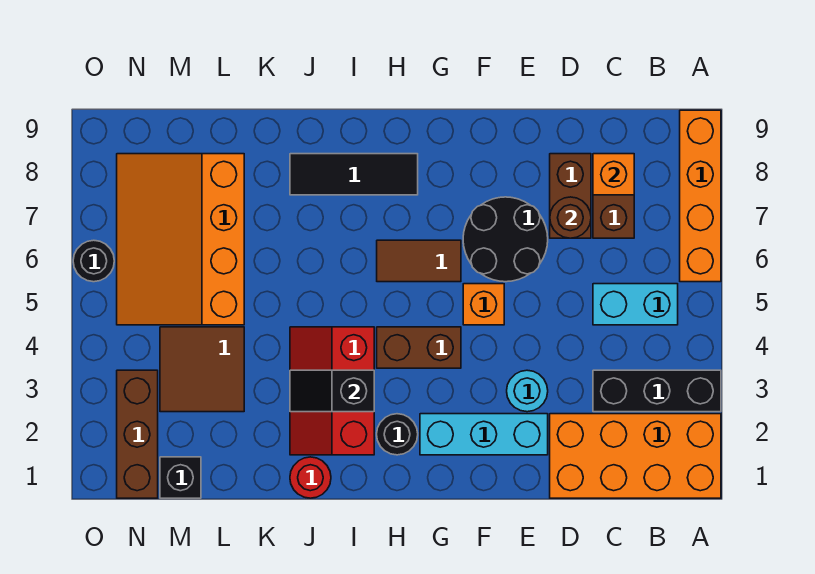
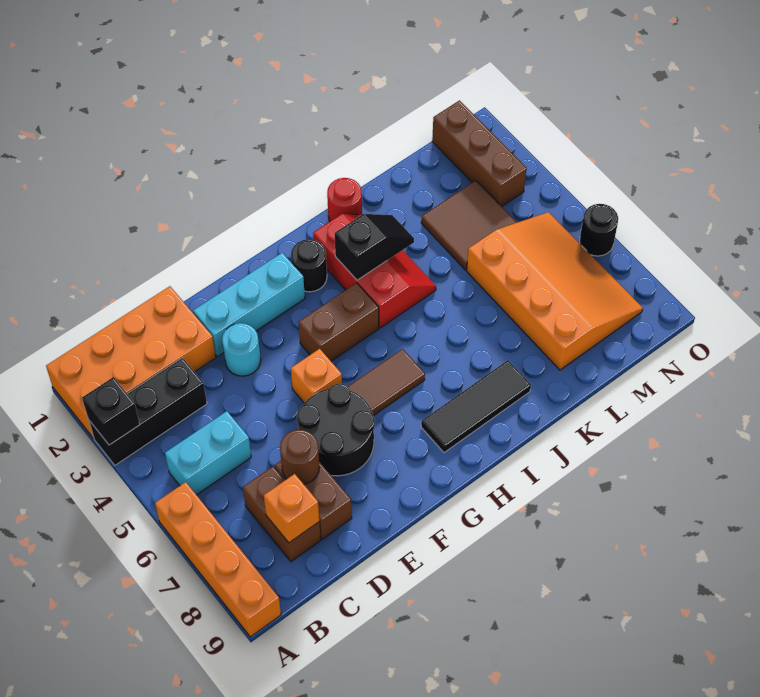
black brick M1 level 1 -> black brick A3 level 2

